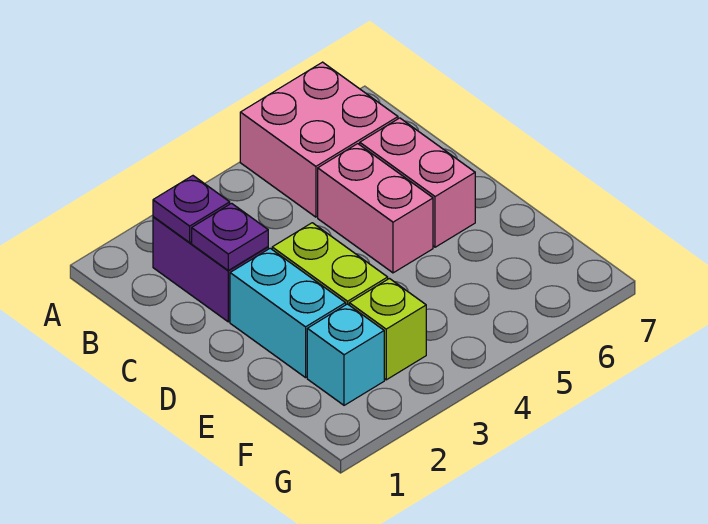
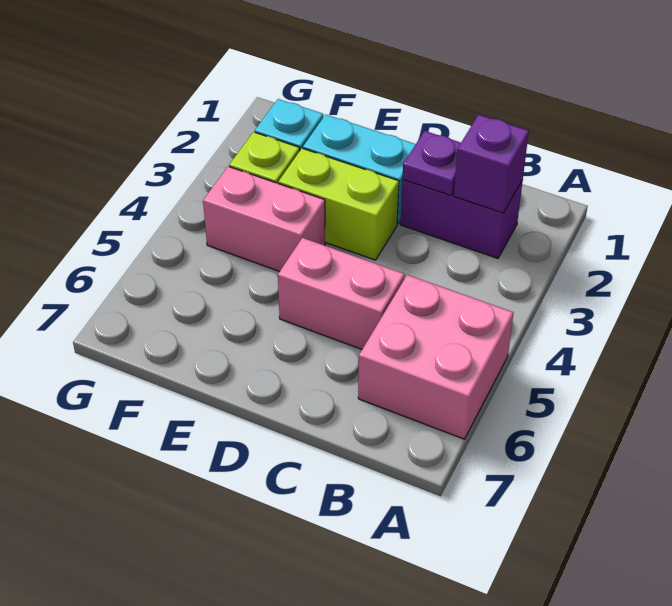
purple plate B2 level 2 -> purple brick B2 level 2
pink brick C6:D6 level 1 -> pink brick E4:F4 level 1

